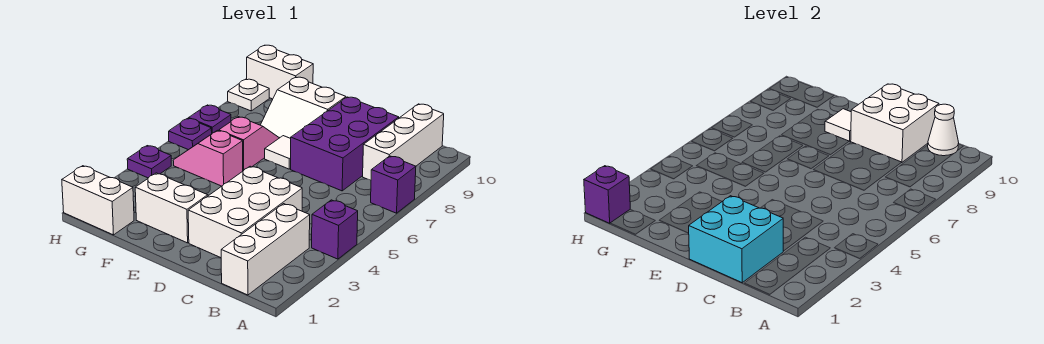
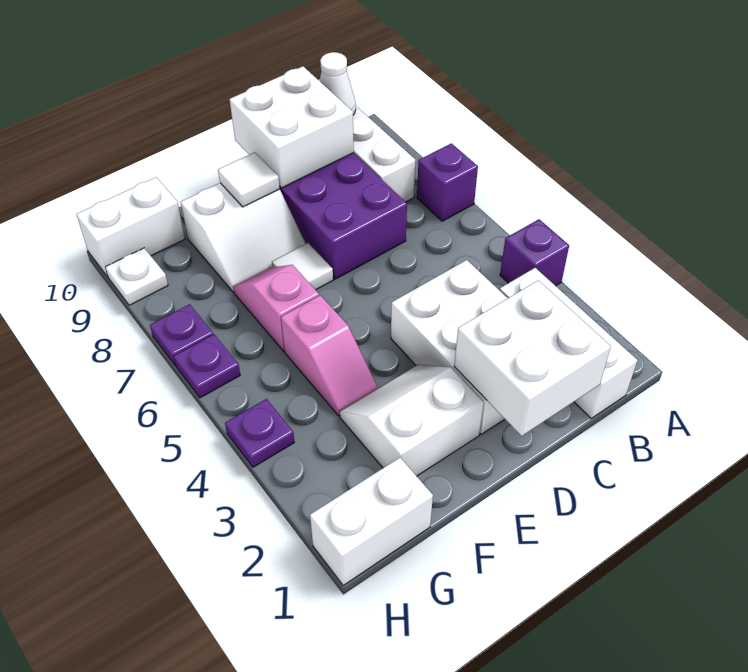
cyan brick C1:D2 level 2 -> white brick C1:D2 level 2
pink slope F5:G5 level 1 top F -> pink slope F4:F5 level 1 top 5
purple brick H1 level 2 -> none

